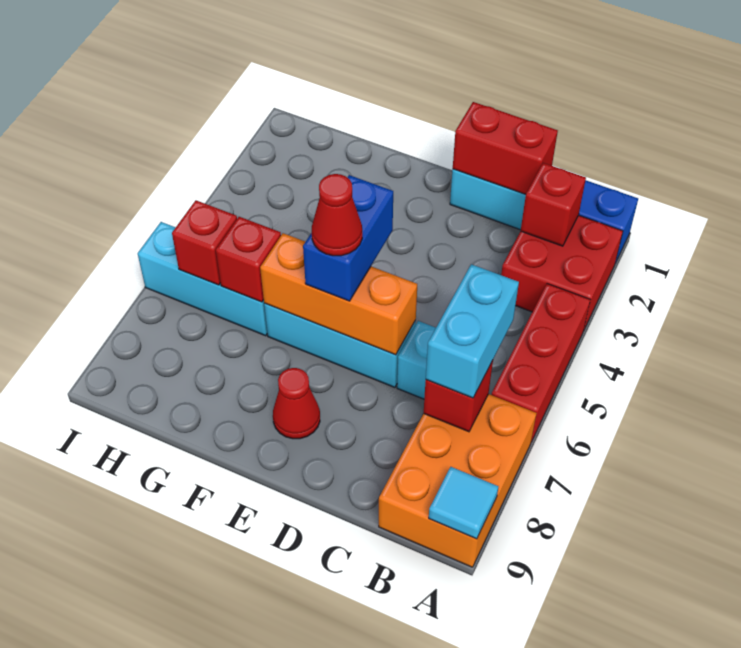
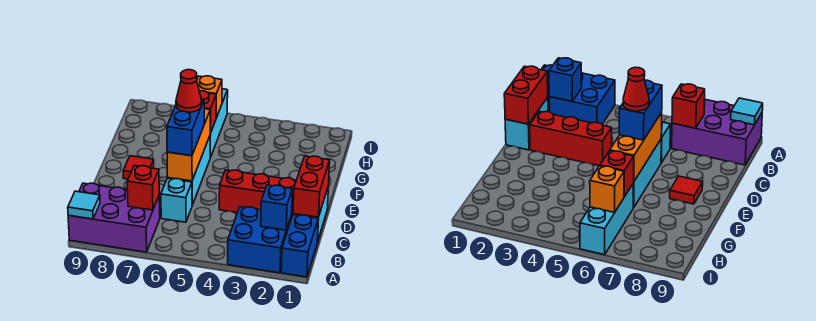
red brick A2:B3 level 1 -> blue brick A2:B3 level 1
red brick A4:A6 level 1 -> red brick D2:D4 level 1
orange brick A7:B9 level 1 -> purple brick A7:B9 level 1
red brick B2 level 2 -> blue brick B2 level 2
cyan brick B6:B7 level 3 -> none
blue brick E5:E6 level 3 -> blue brick D6:E6 level 3
red cone E8 level 1 -> red tile E8 level 1
red brick H6 level 2 -> orange brick H6 level 2

